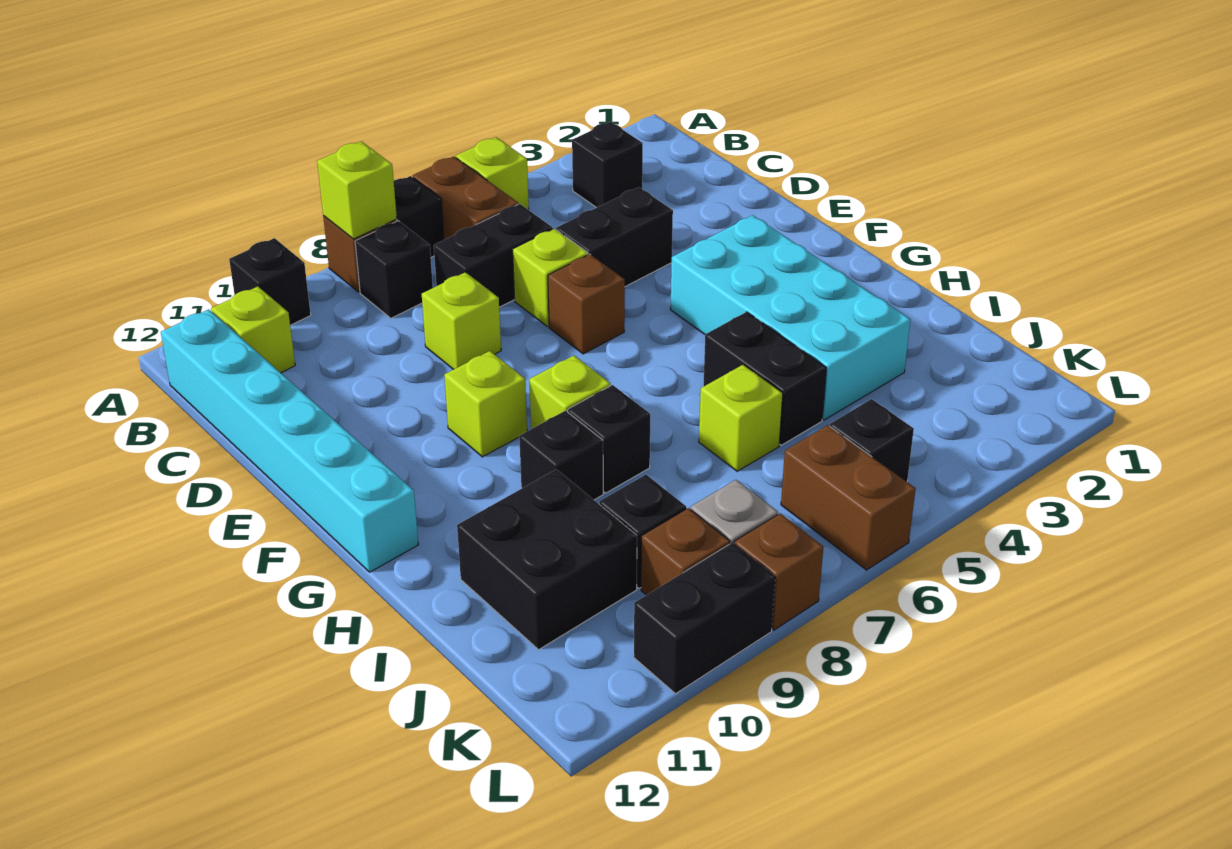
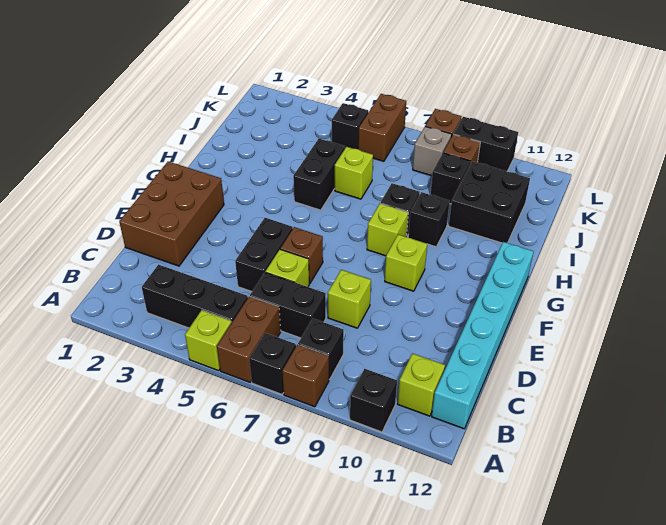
lime brick A8 level 2 -> none
black brick B3 level 1 -> black brick B3:B5 level 1
none -> brown brick D1:F2 level 1
black brick D4:D5 level 1 -> black brick D5:E5 level 1
cyan brick F3:I4 level 1 -> none

